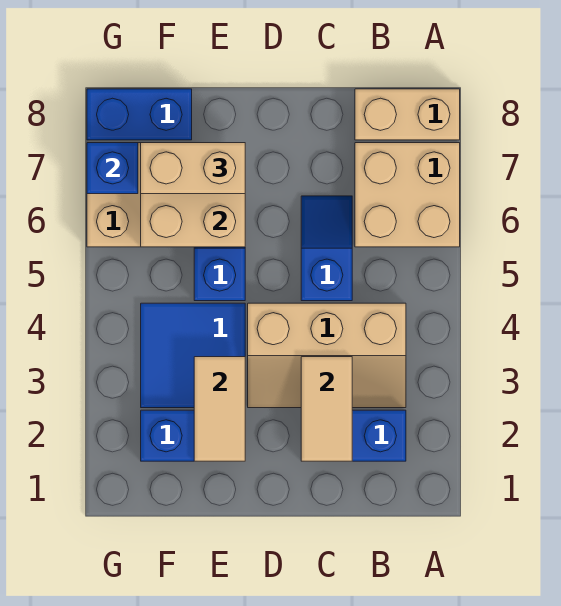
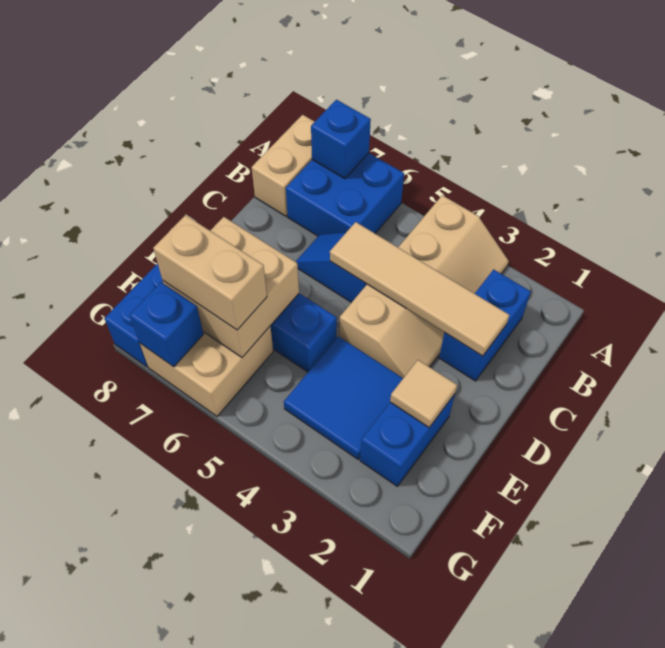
tan brick A6:B7 level 1 -> blue brick A6:B7 level 1
none -> blue brick A7 level 2
tan slope B3:D4 level 1 top 4 -> tan slope A3:D4 level 1 top 4
tan tile C2:C3 level 2 -> tan tile C2:C5 level 2
tan tile E2:E3 level 2 -> tan tile E2 level 2
tan brick E7:F7 level 3 -> tan brick F6:F7 level 3

